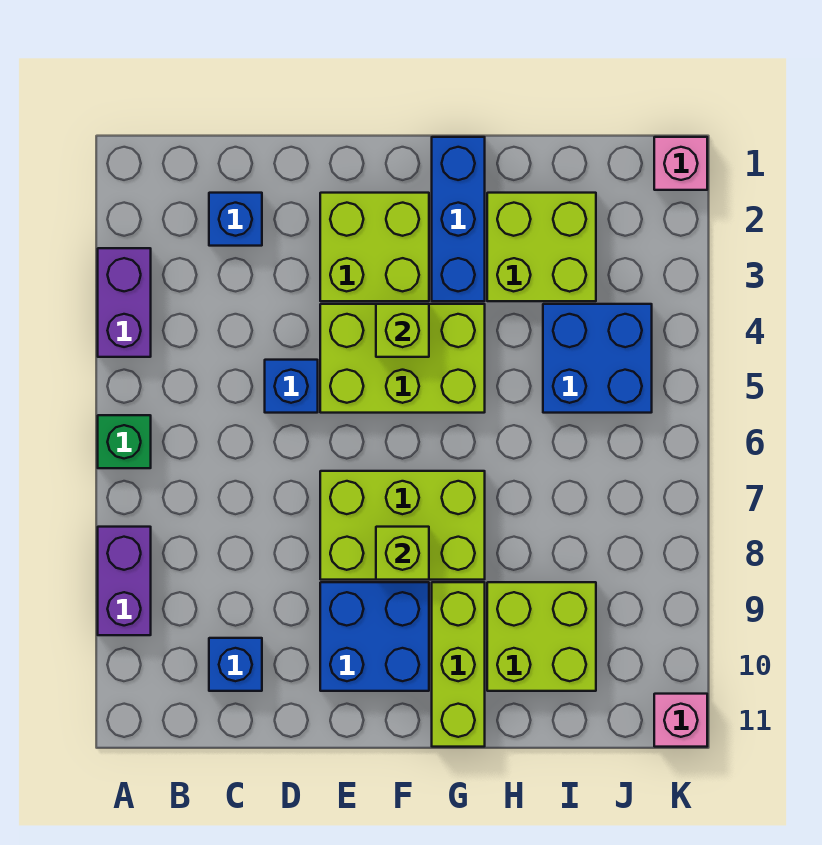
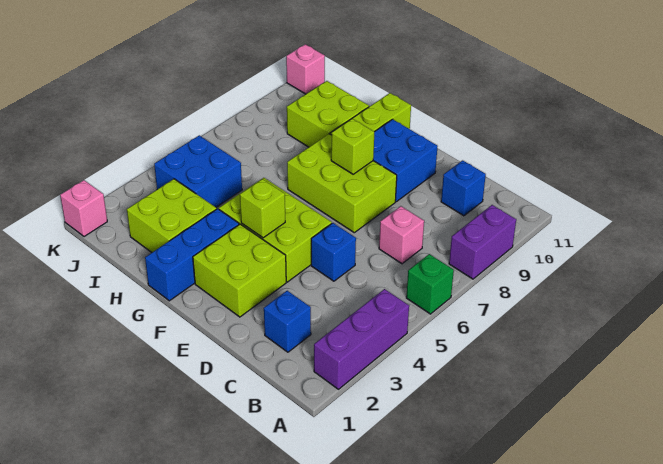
purple brick A3:A4 level 1 -> purple brick A2:A4 level 1
none -> pink brick C7 level 1

